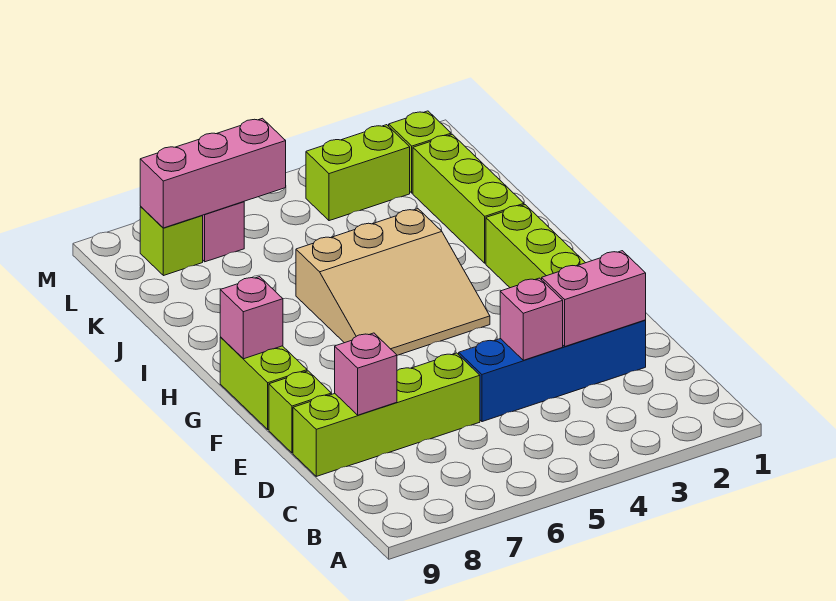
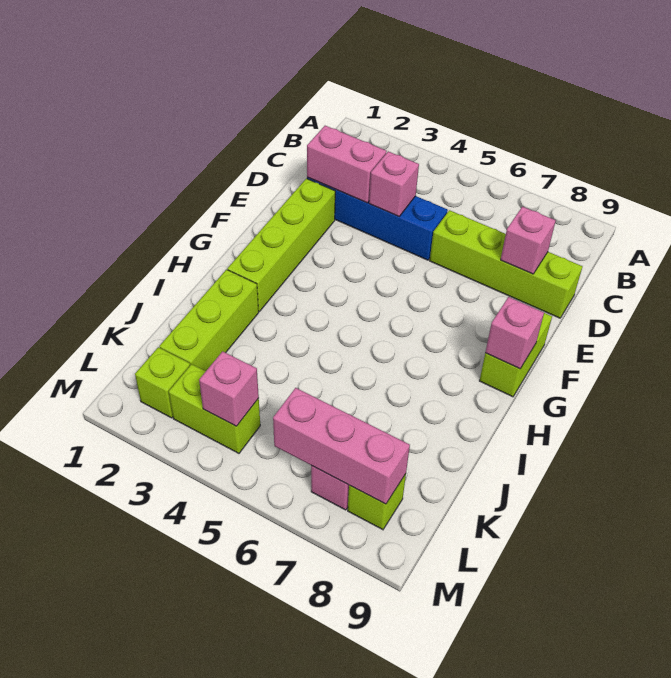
lime brick E9 level 1 -> none
tan slope G4:I6 level 1 top I -> none
none -> pink brick L4 level 2

